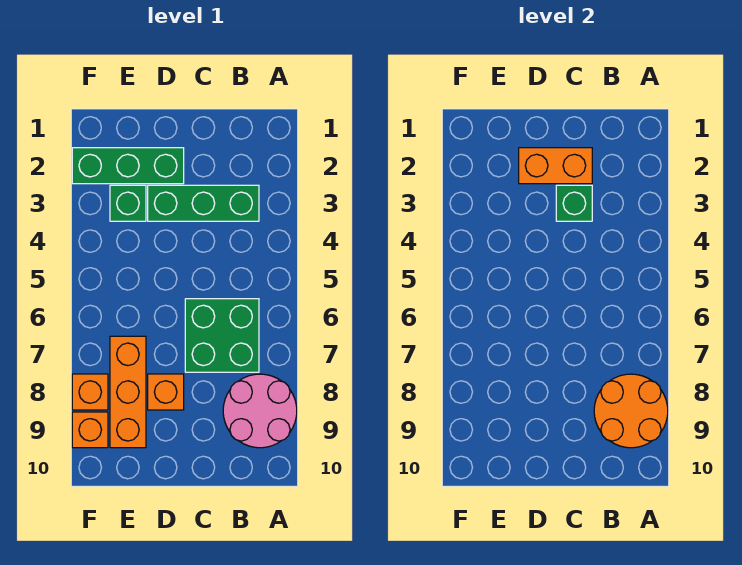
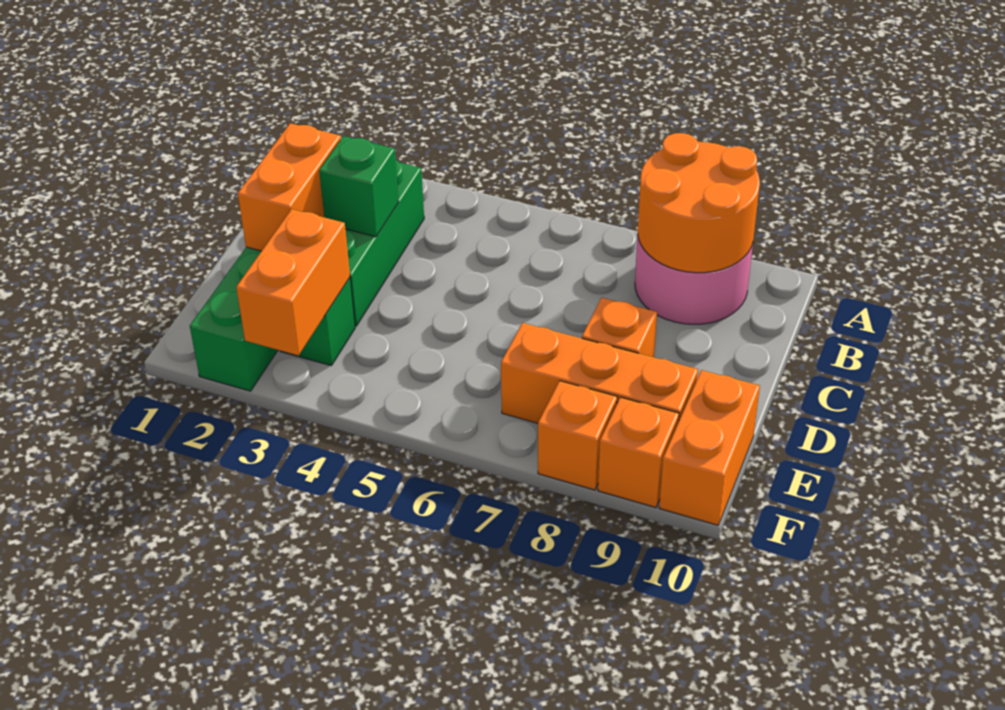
green brick B6:C7 level 1 -> none
none -> orange brick E3:F3 level 2
none -> orange brick E10:F10 level 1

